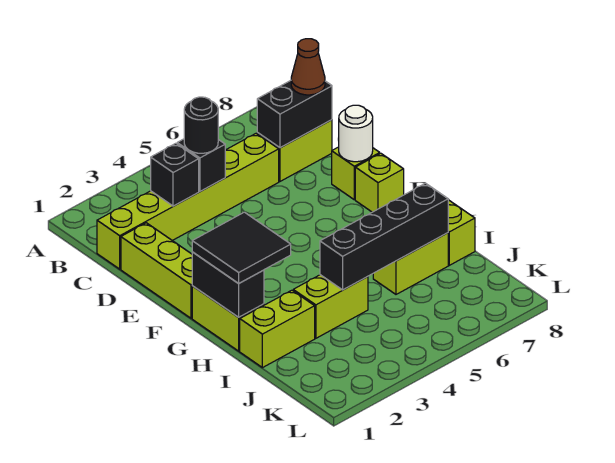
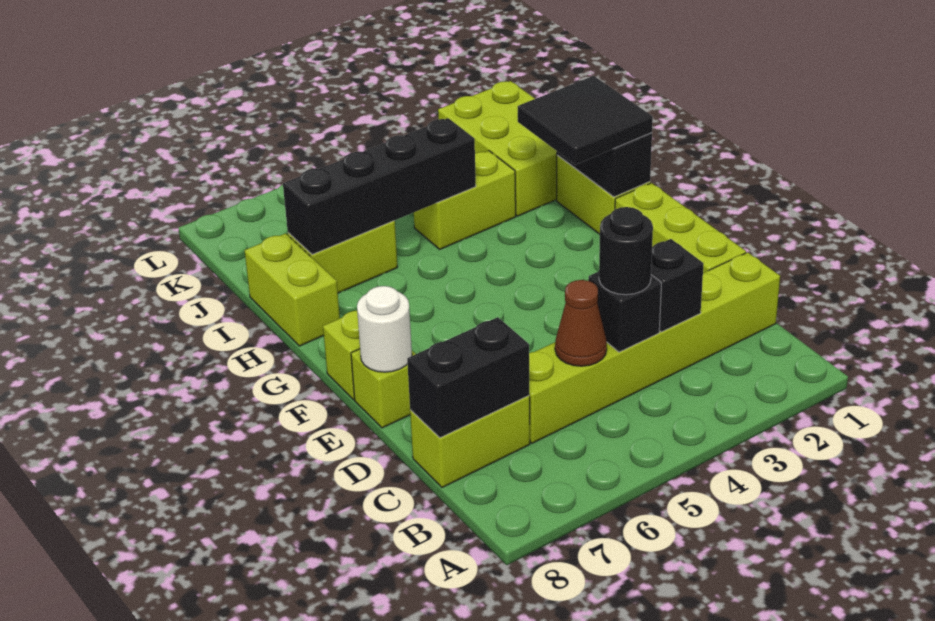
brown cone C8 level 3 -> brown cone C5 level 2
lime brick I1:I2 level 1 -> lime brick I1:K2 level 1

